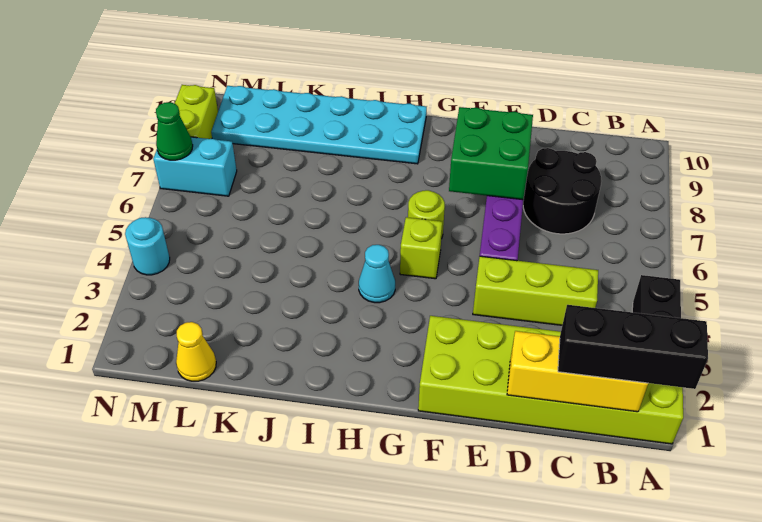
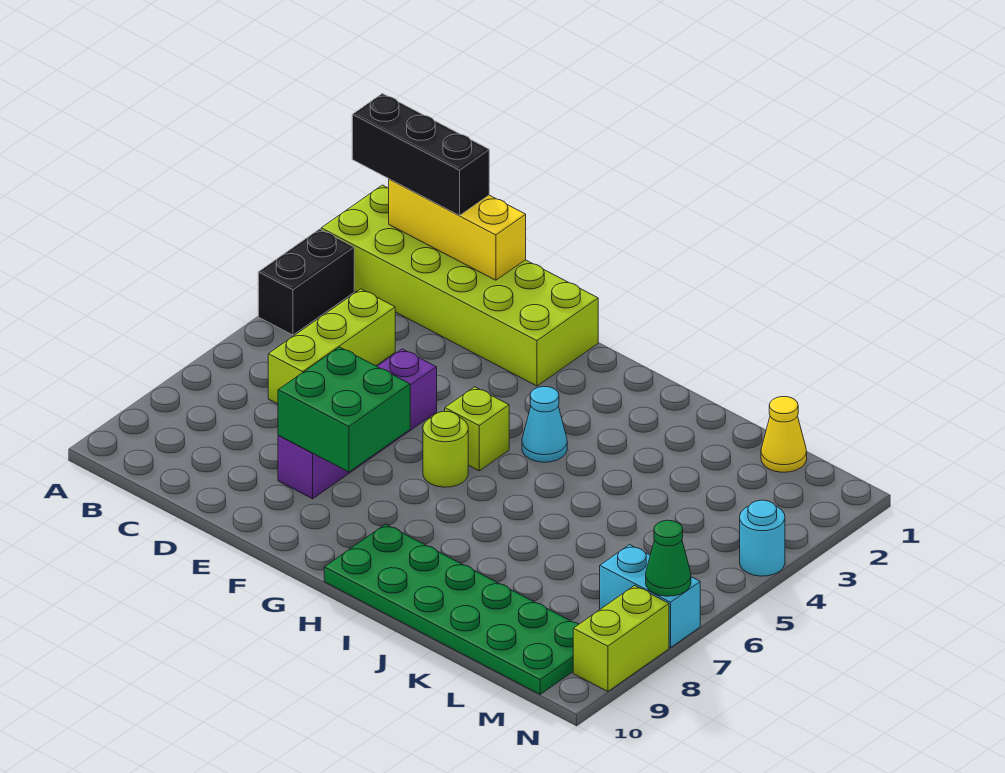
lime brick C4:E4 level 1 -> lime brick C4:C6 level 1
black round brick C7:D8 level 1 -> none
cyan plate H9:M10 level 1 -> green plate H9:M10 level 1

